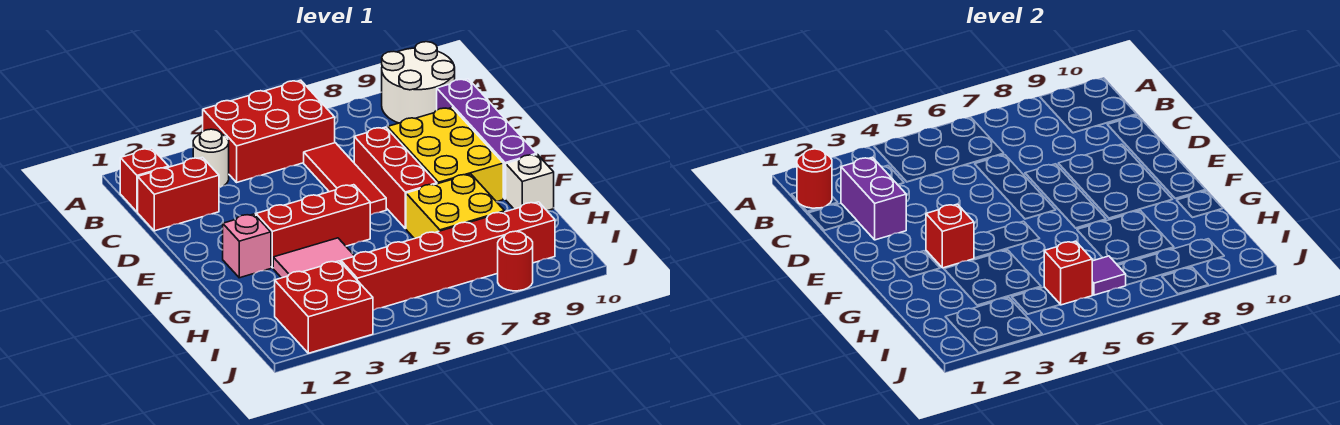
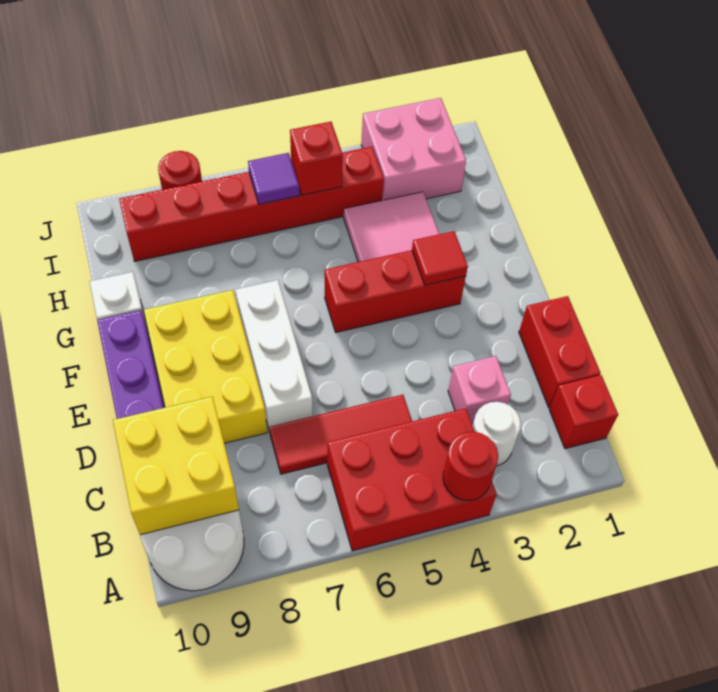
red round brick B1 level 2 -> red round brick A4 level 2
red brick C1:C2 level 1 -> red brick C1:D1 level 1
purple brick C2:D2 level 2 -> none
red tile C6:E6 level 1 -> red tile C5:C7 level 1
red brick D7:F7 level 1 -> white brick D7:F7 level 1
pink brick F2 level 1 -> pink brick C3 level 1
red brick F3 level 2 -> red tile F3 level 2
yellow brick G7:H8 level 1 -> yellow brick B9:C10 level 2
red brick I2:J3 level 1 -> pink brick I2:J3 level 1

